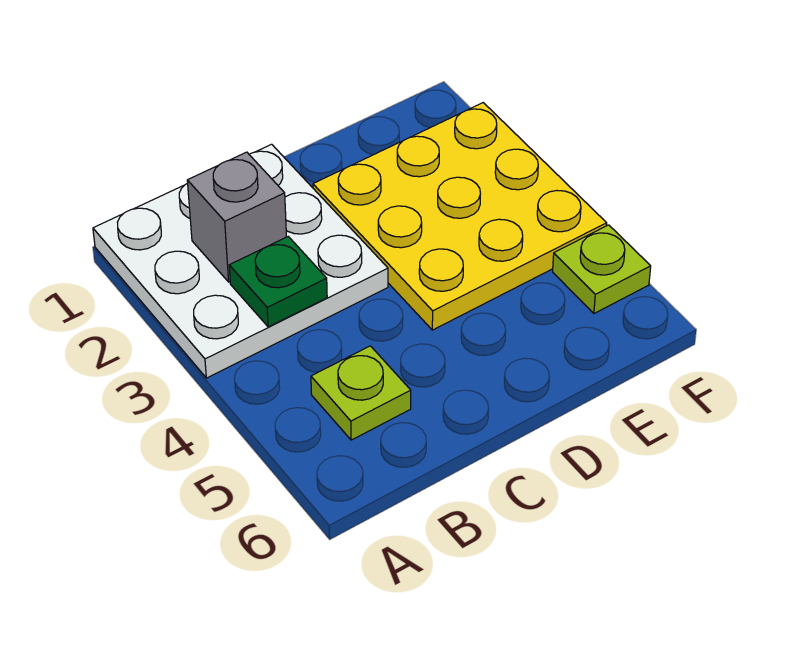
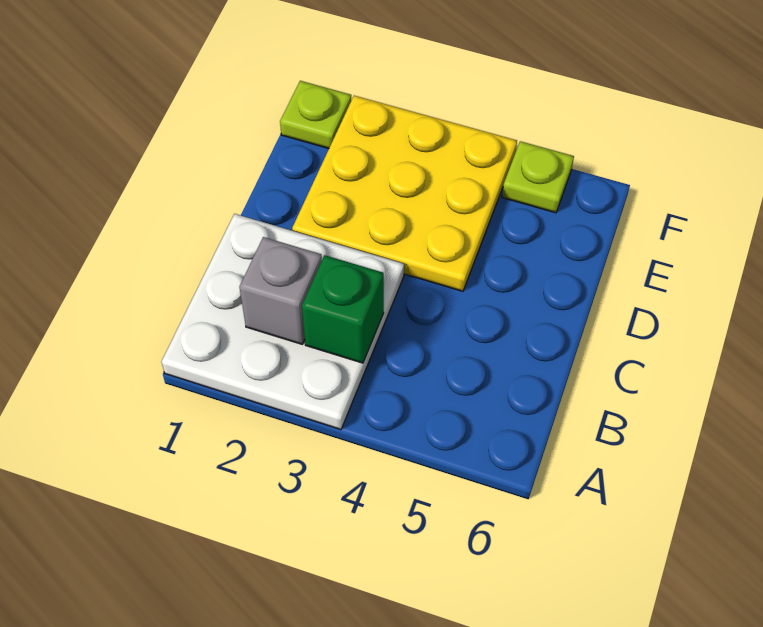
green plate B3 level 2 -> green brick B3 level 2
lime plate B5 level 1 -> lime plate F1 level 1

